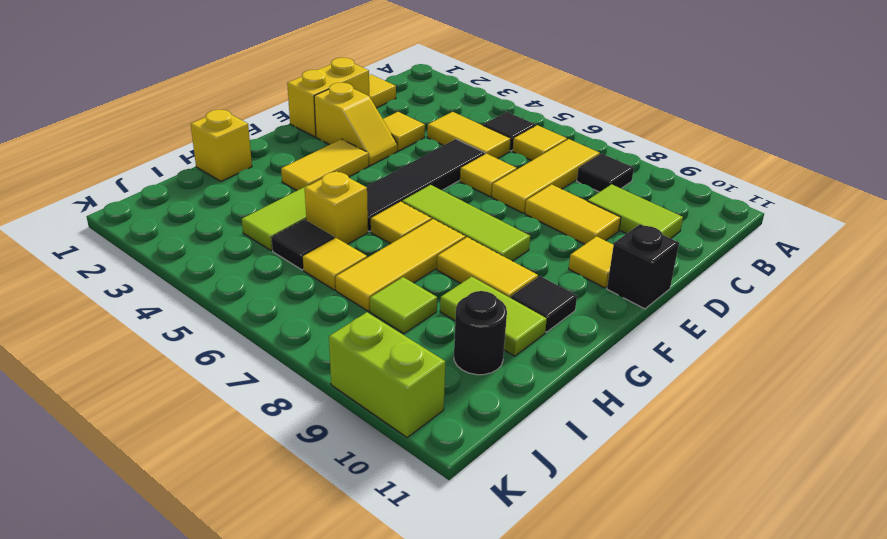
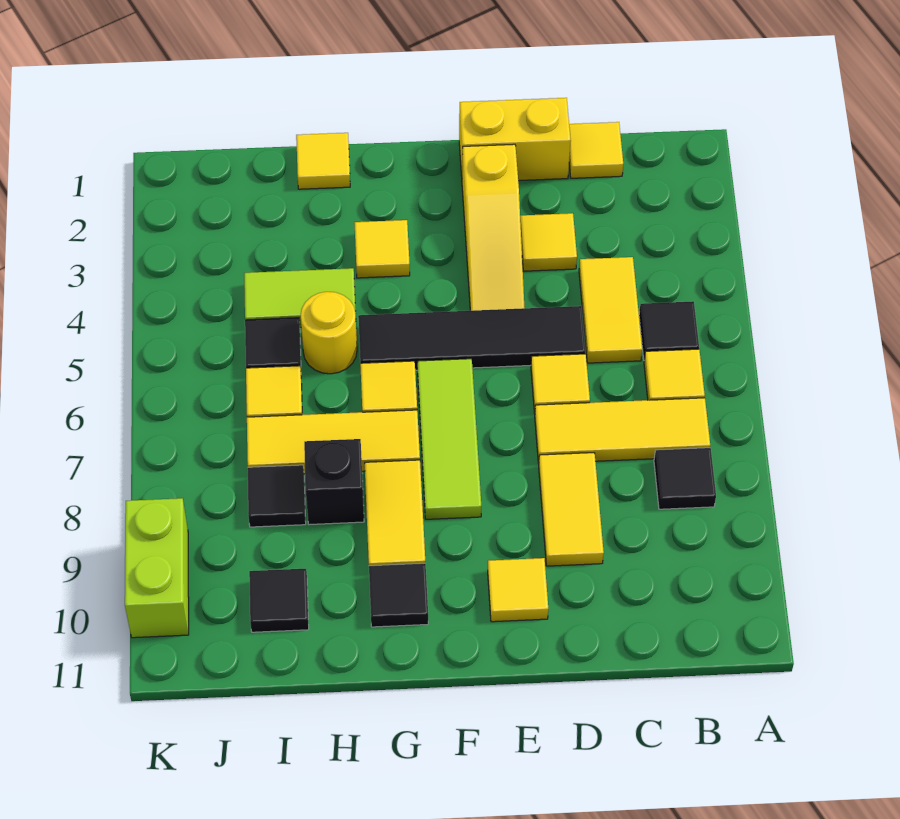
lime tile C9:C10 level 1 -> none
yellow slope E2:E3 level 1 top 2 -> yellow slope E2:E4 level 1 top 2
black brick E11 level 1 -> black brick H8 level 1
yellow tile F3:G3 level 1 -> yellow tile G3 level 1
yellow brick H1 level 1 -> yellow tile H1 level 1
yellow brick H5 level 1 -> yellow round brick H5 level 1
lime tile H9:H10 level 1 -> none
lime tile I8 level 1 -> black tile I8 level 1
black round brick I10 level 1 -> black tile I10 level 1

